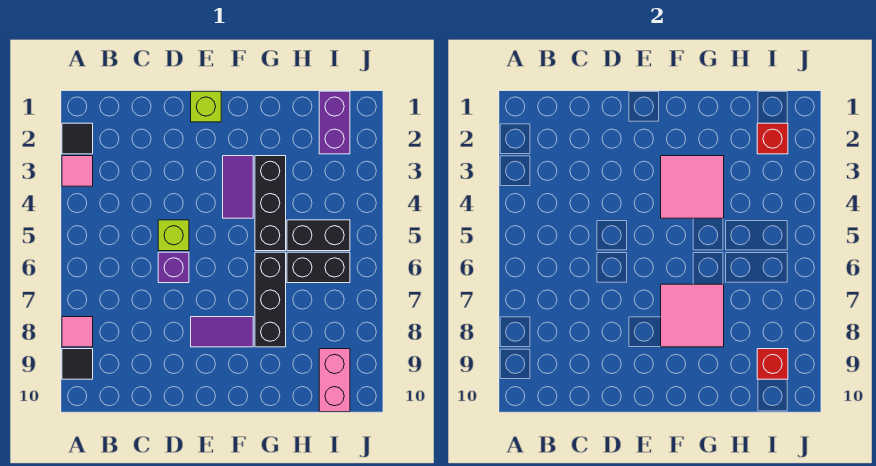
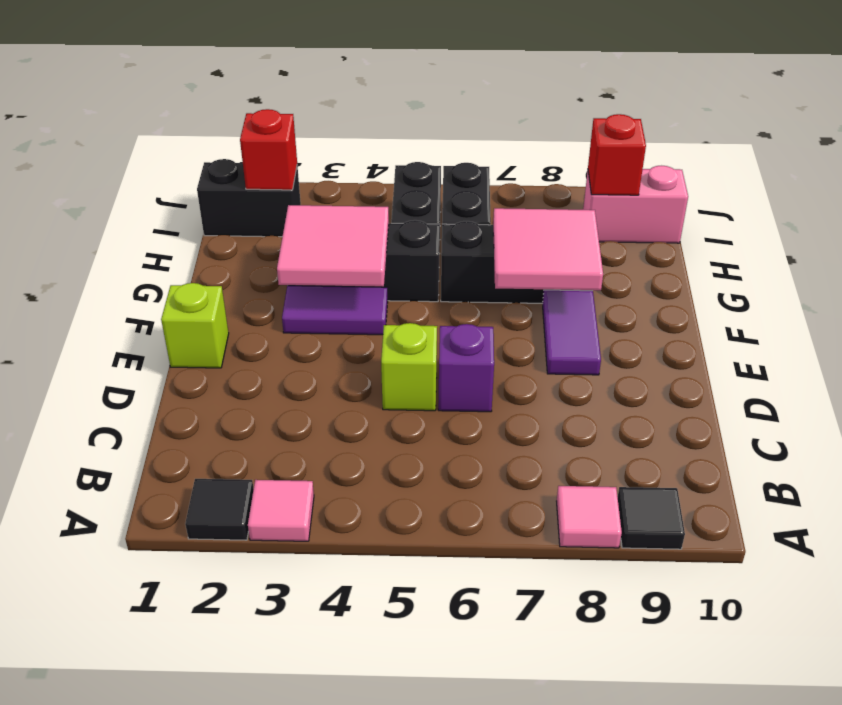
purple brick I1:I2 level 1 -> black brick I1:I2 level 1

